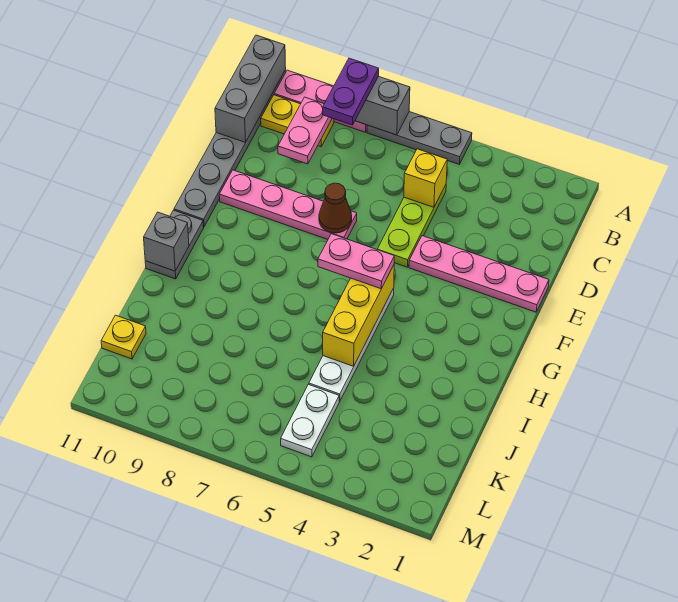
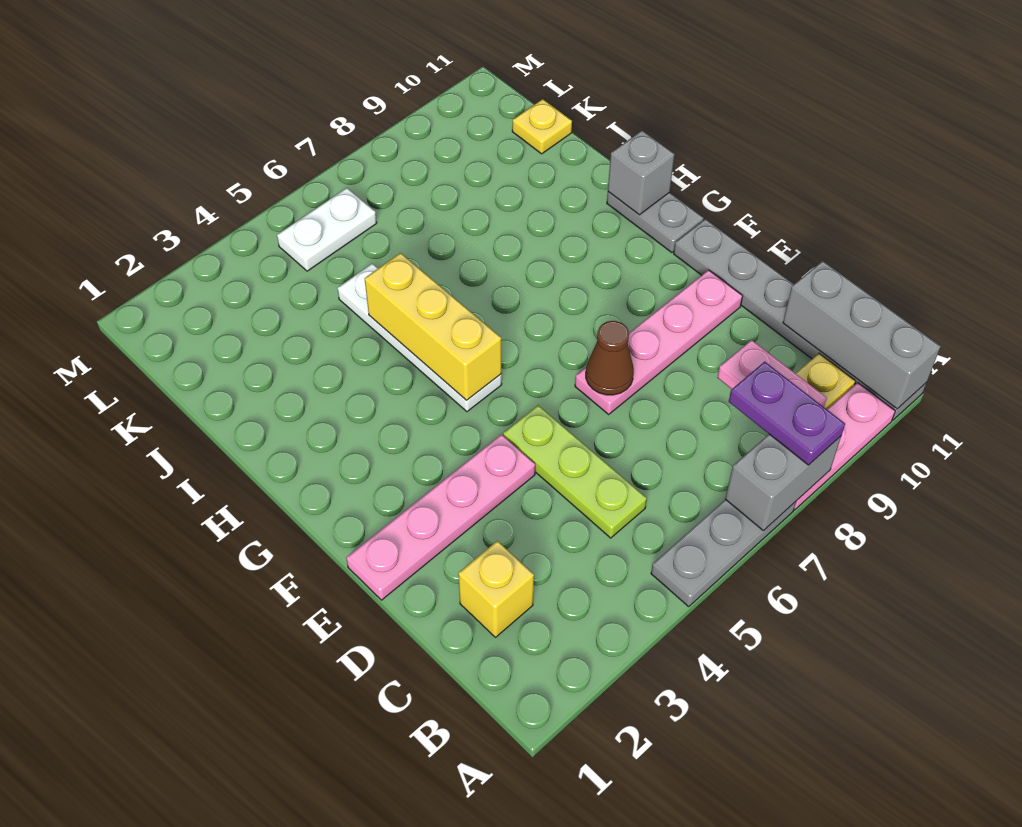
yellow brick C5 level 2 -> yellow brick C2 level 1
pink plate G5:G6 level 3 -> none
white plate K5:L5 level 1 -> white plate L5:L6 level 1

